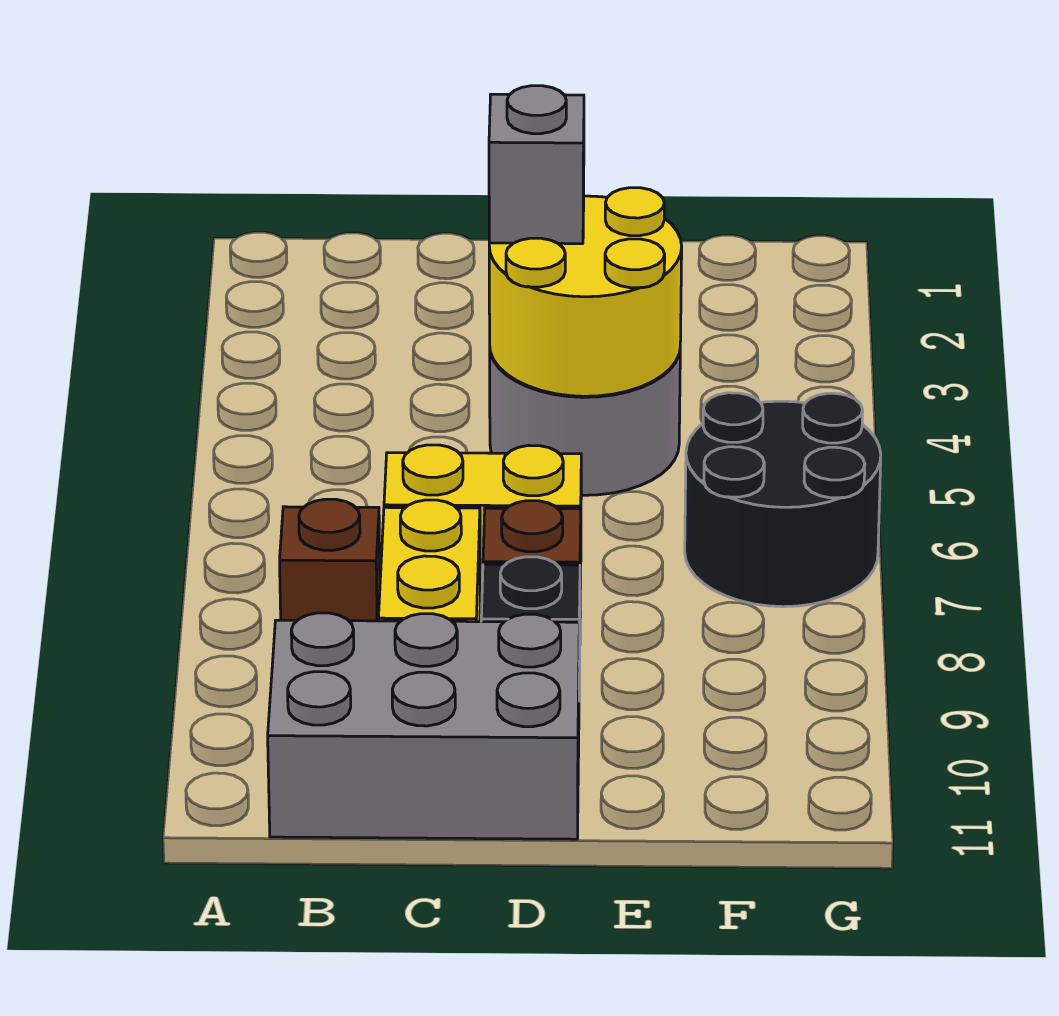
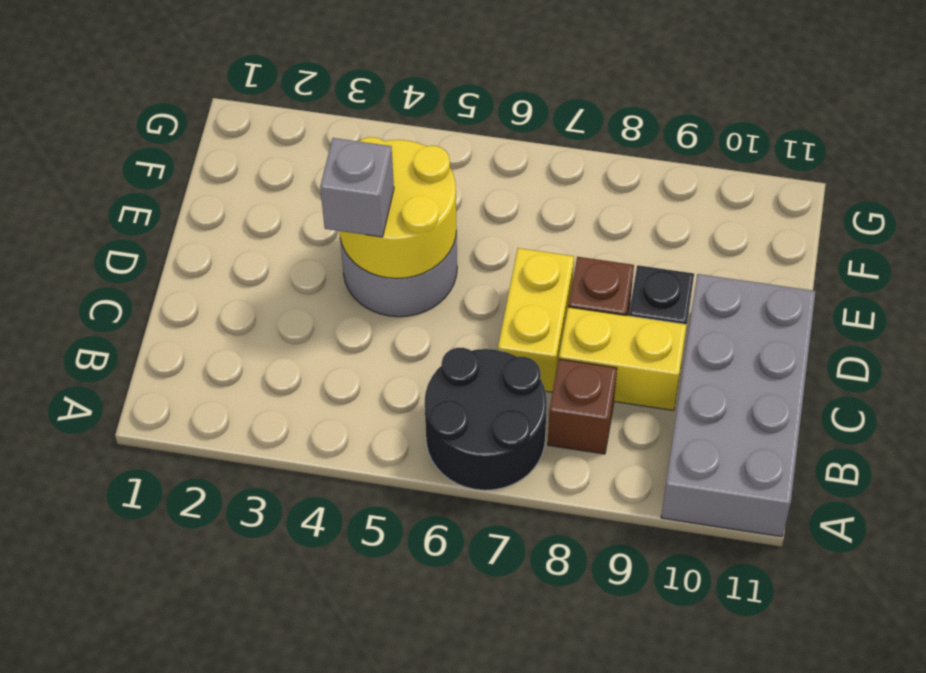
grey brick B10:D11 level 1 -> grey brick A10:D11 level 1
black round brick F6:G7 level 1 -> black round brick A6:B7 level 1

